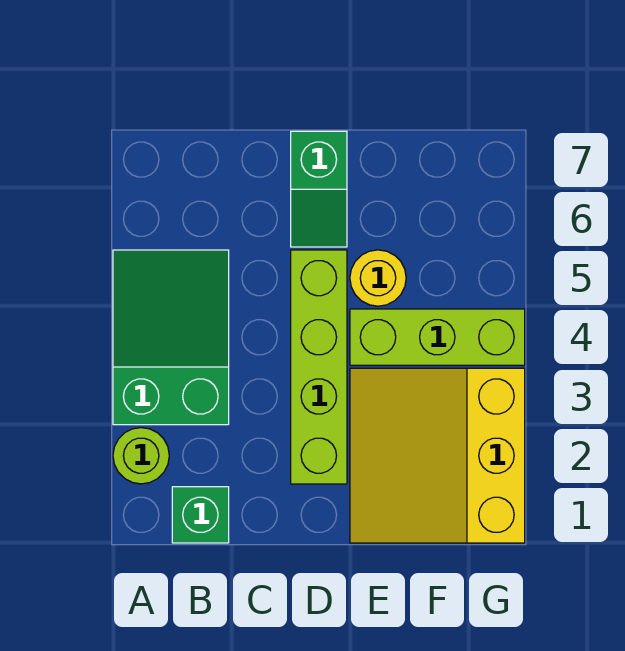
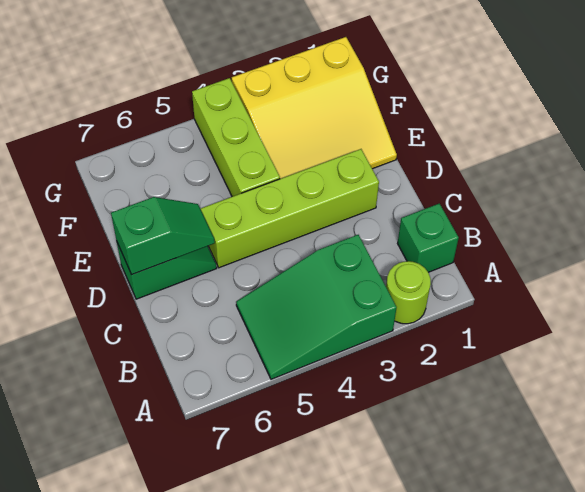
none -> green slope D6:D7 level 2 top 7
yellow round brick E5 level 1 -> none

